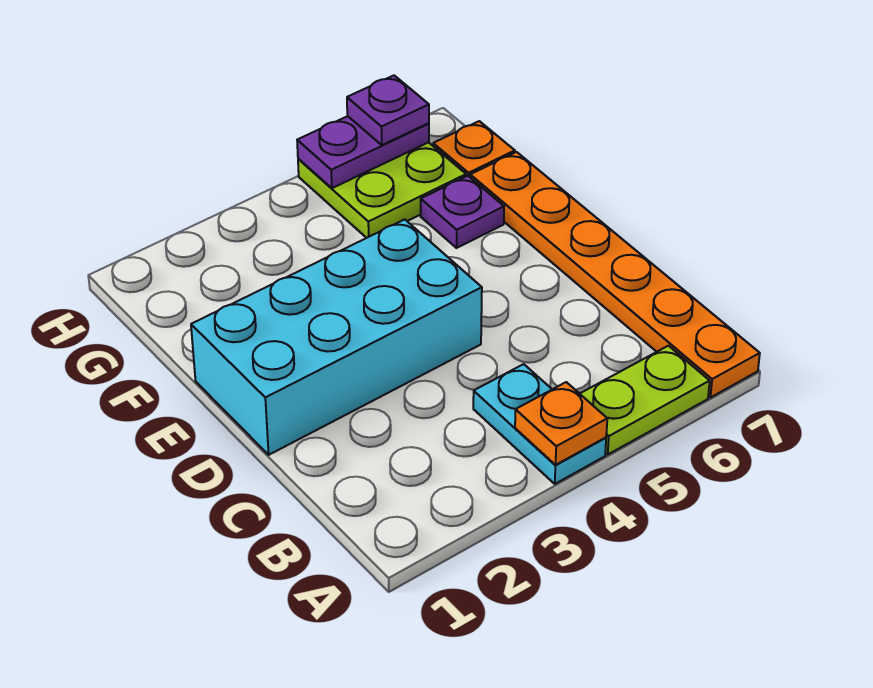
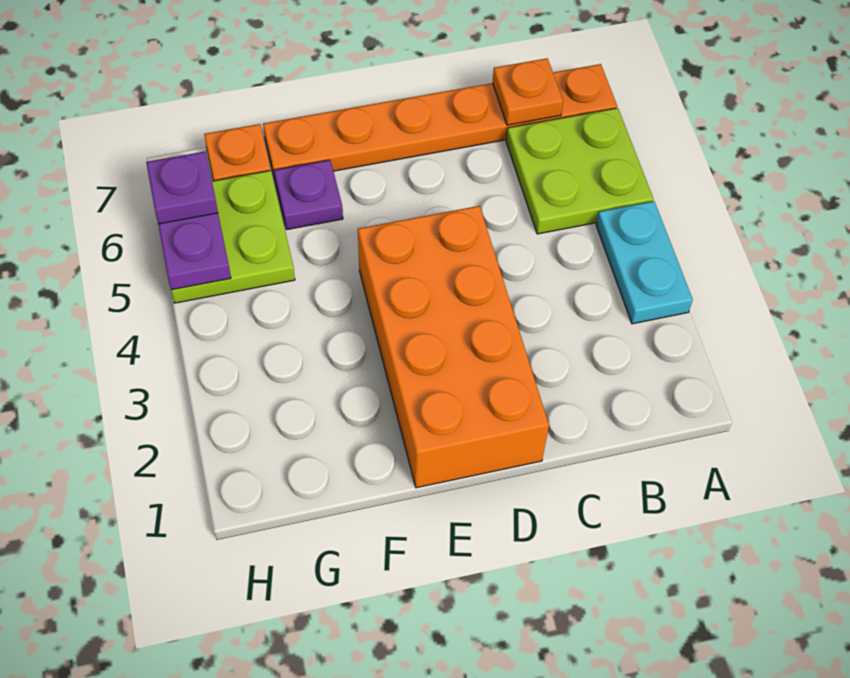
cyan plate A4:B4 level 1 -> cyan plate A3:A4 level 1
orange plate A4 level 2 -> orange plate B7 level 2
lime plate A5:A6 level 1 -> lime plate A5:B6 level 1
cyan brick D1:E4 level 1 -> orange brick D1:E4 level 1

